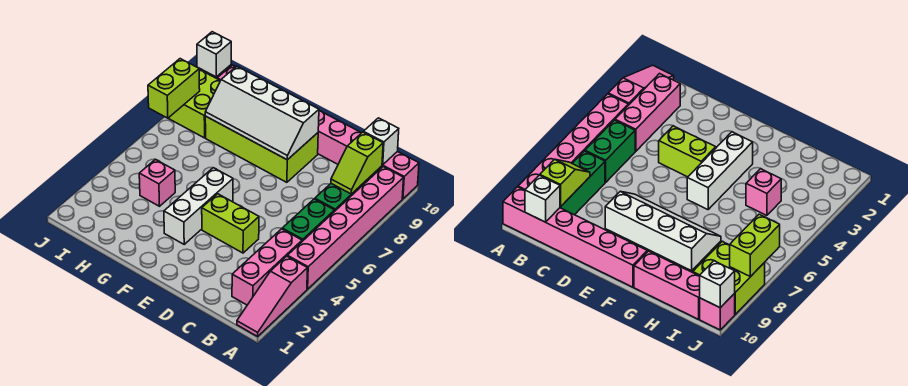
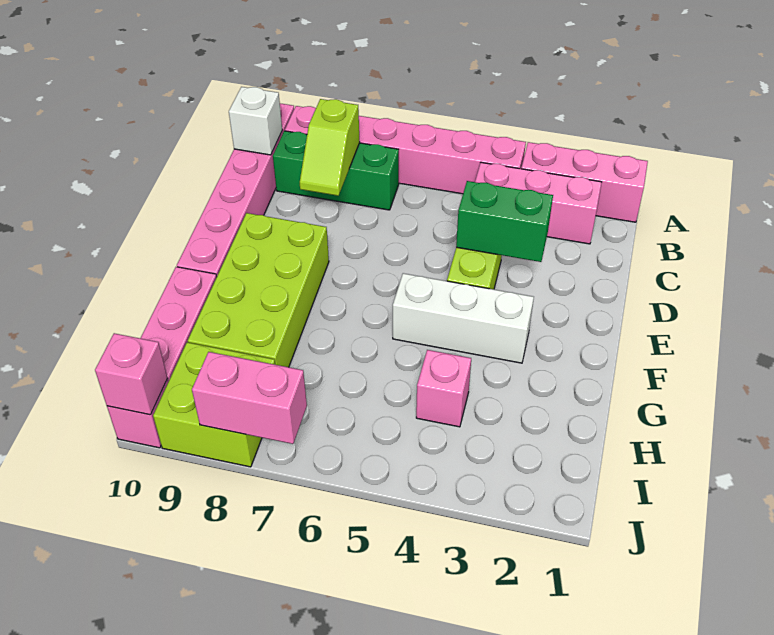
pink slope A1:A3 level 1 top 3 -> pink brick A1:A3 level 1
green brick B5:B6 level 1 -> green brick D3:D4 level 2
lime slope B8:B9 level 2 top 9 -> lime slope B8:C8 level 2 top B
white slope E8:H9 level 2 top 9 -> none
lime brick J7:J8 level 2 -> pink brick J7:J8 level 2
white brick J10 level 2 -> pink brick J10 level 2

